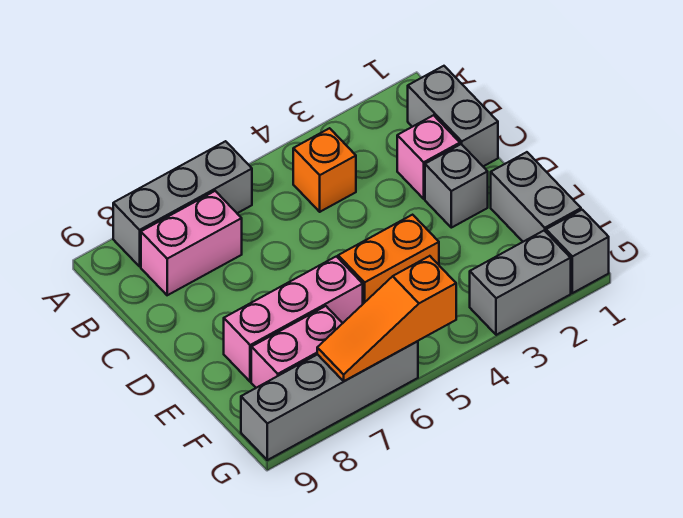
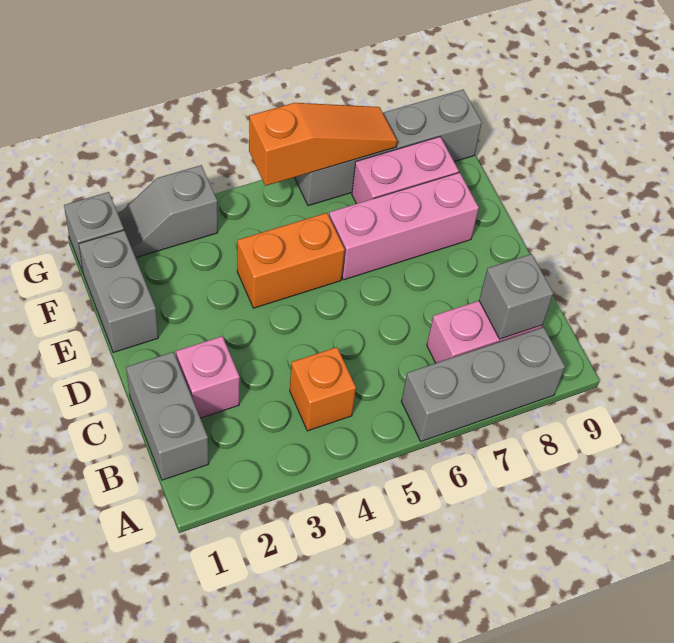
grey brick D2 level 1 -> grey brick B8 level 2
grey brick G2:G3 level 1 -> grey slope G2:G3 level 1 top 3

